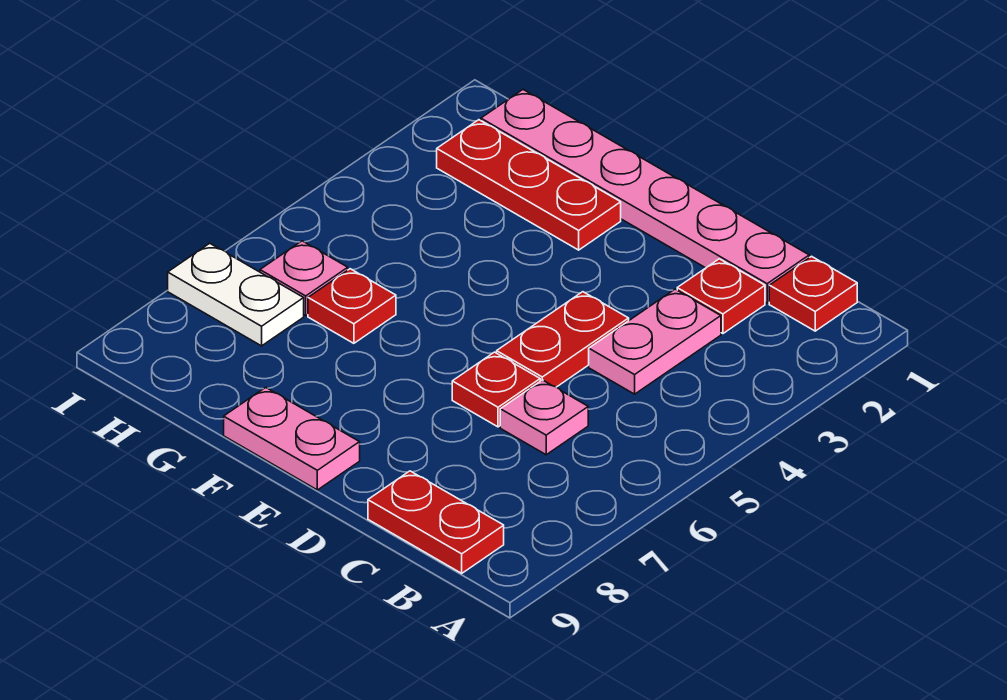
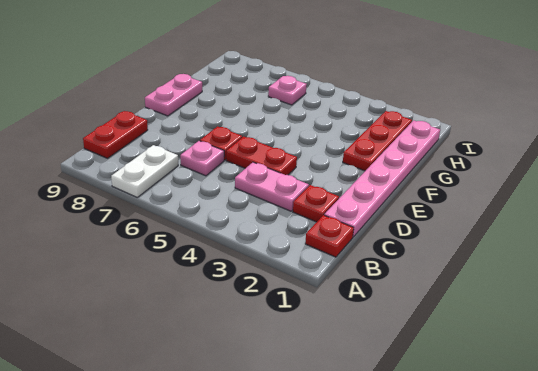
red plate G6 level 1 -> none
white plate H7:I7 level 1 -> white plate A7:B7 level 1

